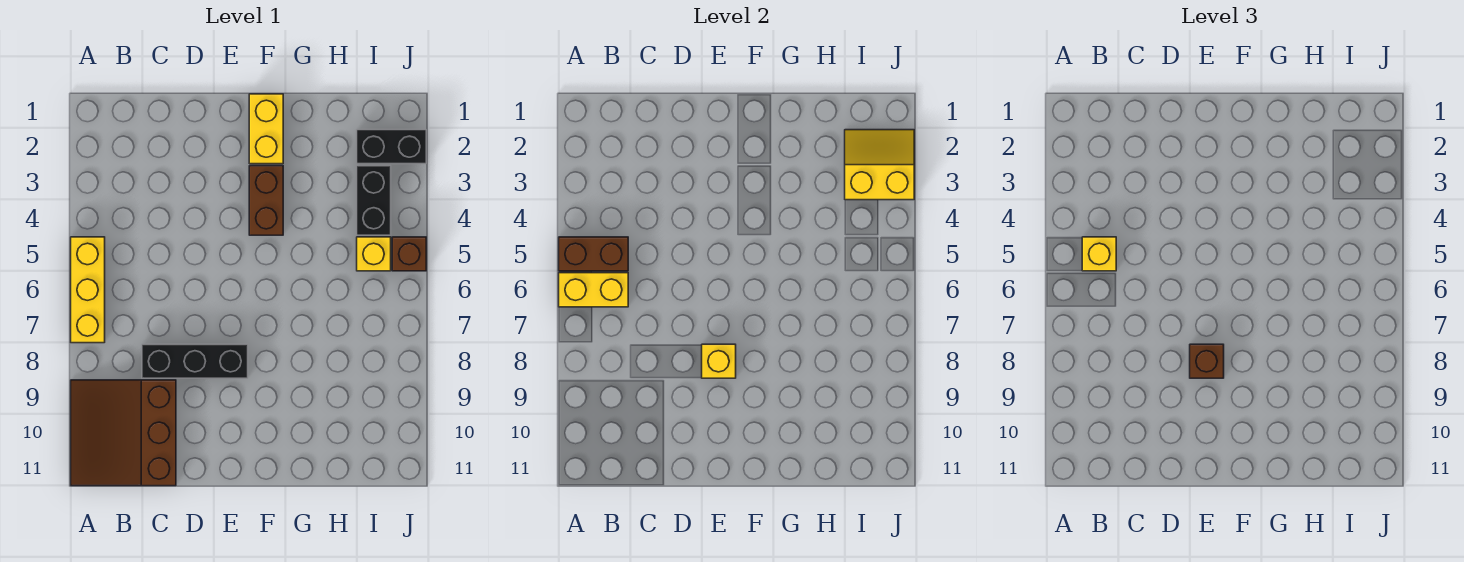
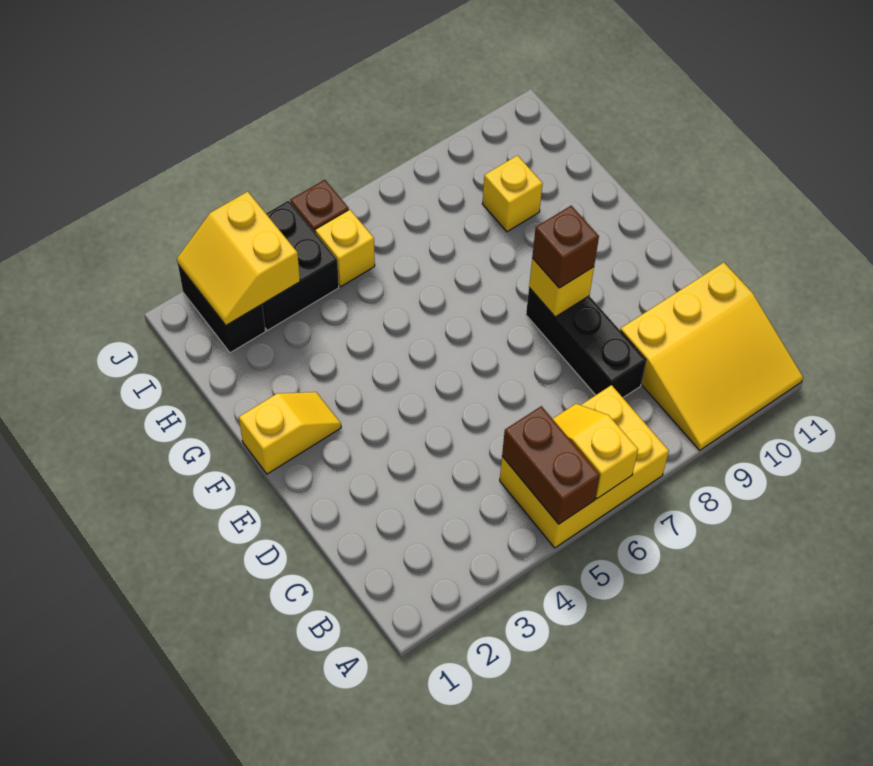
yellow brick A5:A7 level 1 -> yellow brick A5:B7 level 1
yellow brick A6:B6 level 2 -> yellow slope A6:B6 level 2 top A
brown slope A9:C11 level 1 top C -> yellow slope A9:C11 level 1 top C
yellow brick B5 level 3 -> yellow brick H9 level 1
yellow brick F1:F2 level 1 -> yellow slope F1:F2 level 1 top 1
brown brick F3:F4 level 1 -> none
black brick I3:I4 level 1 -> black brick I3:J4 level 1

